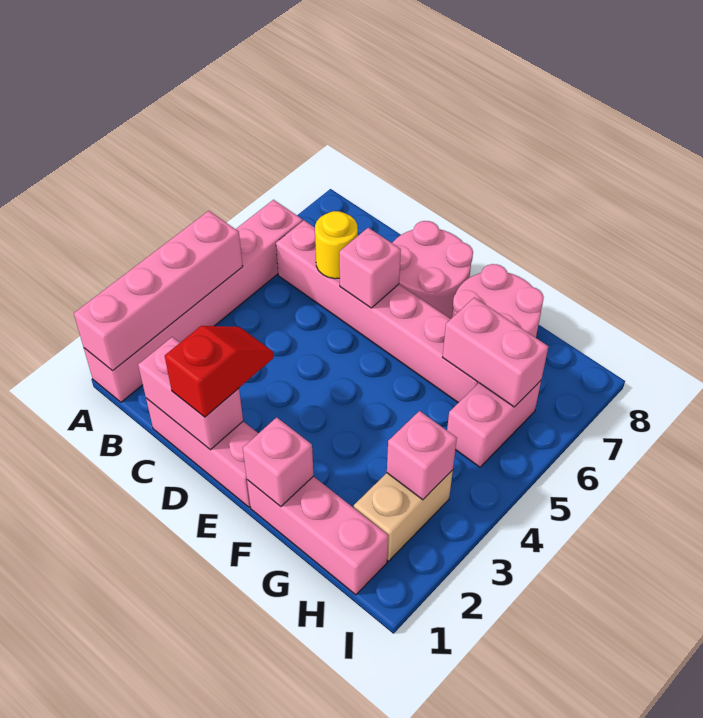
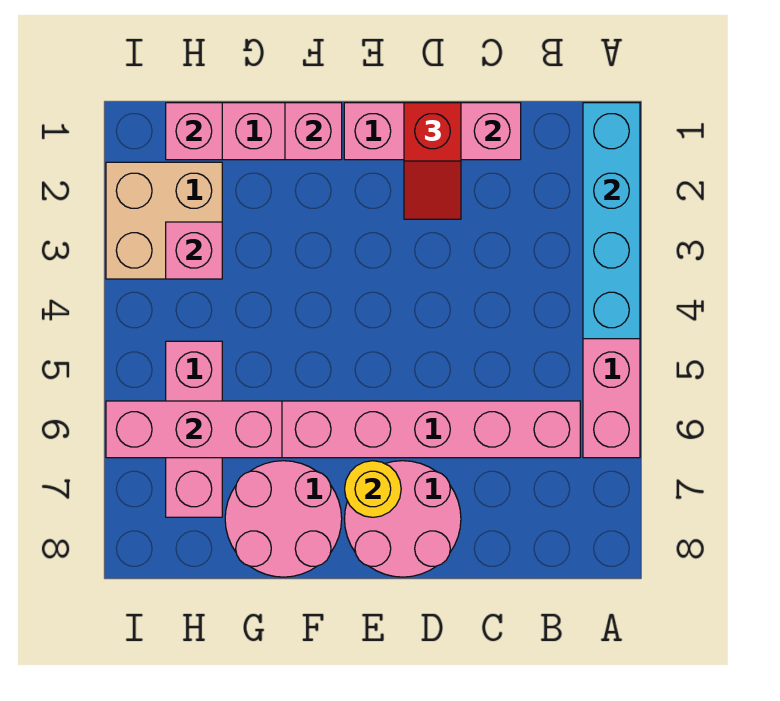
pink brick A1:A4 level 2 -> cyan brick A1:A4 level 2
yellow round brick C6 level 2 -> yellow round brick E7 level 2
pink brick D6 level 2 -> pink brick H1 level 2
pink brick G6:H6 level 2 -> pink brick G6:I6 level 2
tan brick H2:H3 level 1 -> tan brick H2:I3 level 1
pink brick H5:H6 level 1 -> pink brick H5:H7 level 1

